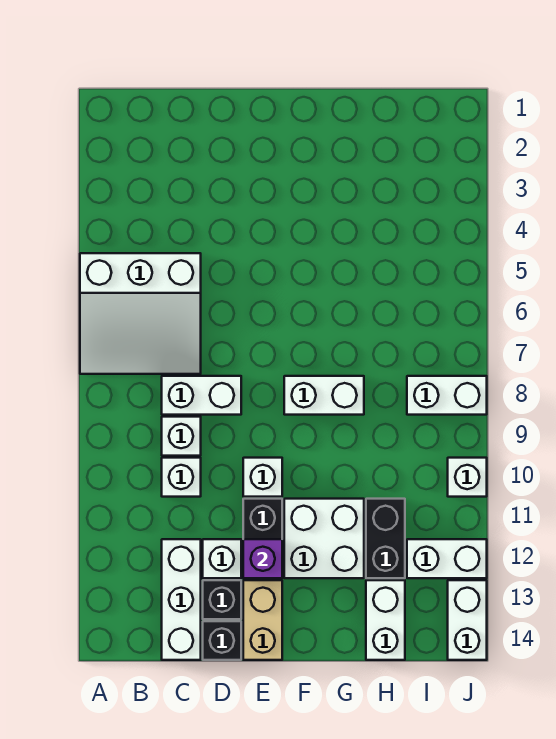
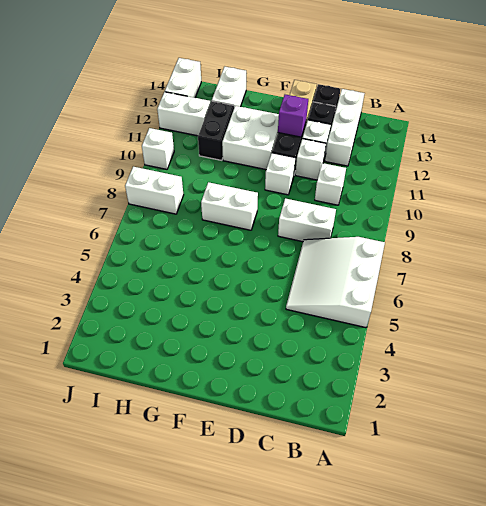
white slope A5:C7 level 1 top 5 -> white slope A5:C7 level 1 top A
white brick C9 level 1 -> white brick D11 level 1

